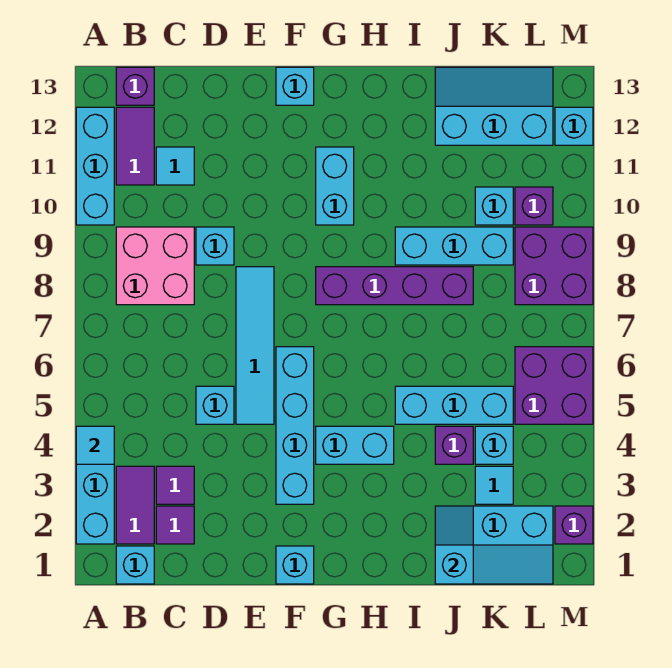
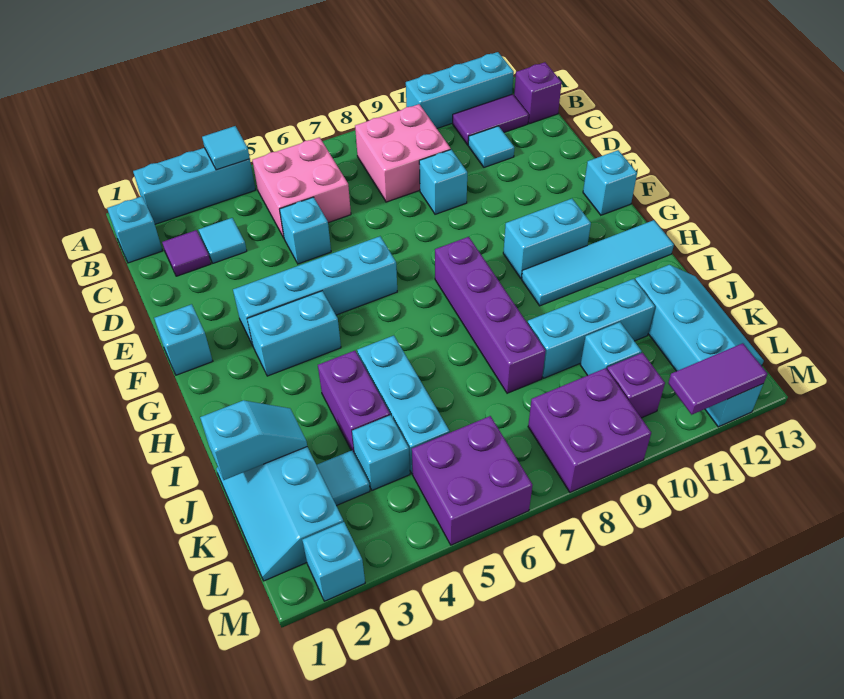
purple tile B2:B3 level 1 -> purple tile M11:M12 level 2
none -> pink brick B5:C6 level 1
purple tile C3 level 1 -> cyan tile C3 level 1
cyan tile E5:E8 level 1 -> cyan tile H10:H13 level 1
cyan brick G4:H4 level 1 -> cyan brick G3:G4 level 1
cyan brick I9:K9 level 1 -> cyan brick J9:J11 level 1
purple brick J4 level 1 -> purple brick I4:J4 level 1
purple brick M2 level 1 -> cyan brick M2 level 1

